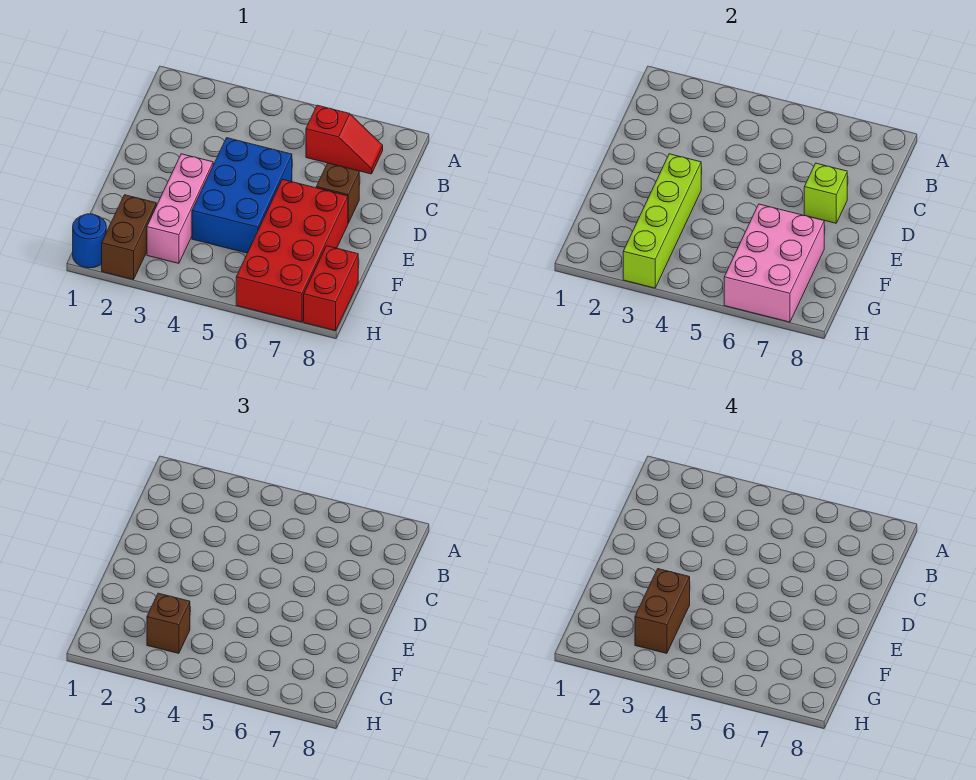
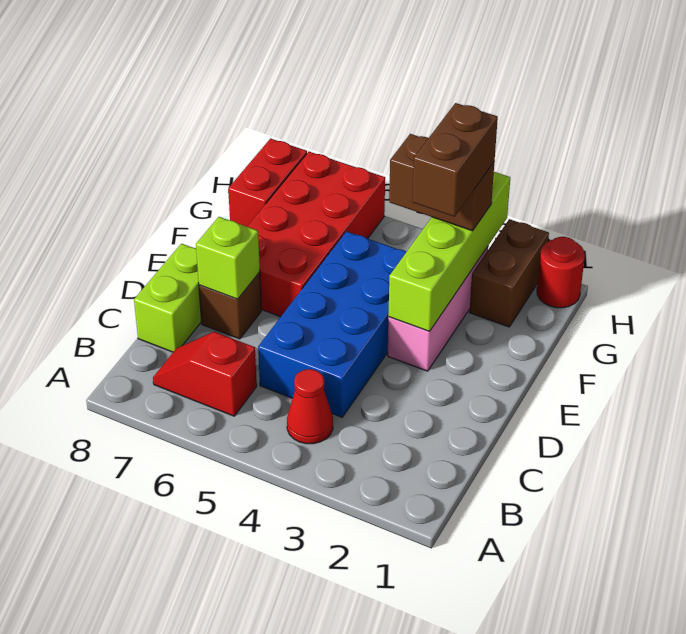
none -> red cone B4 level 1
none -> lime brick C8:D8 level 1
blue brick D4:F5 level 1 -> blue brick C4:F5 level 1
pink brick F6:H7 level 2 -> none
brown brick G3 level 3 -> brown brick G3:G4 level 3
blue round brick H1 level 1 -> red round brick H1 level 1

